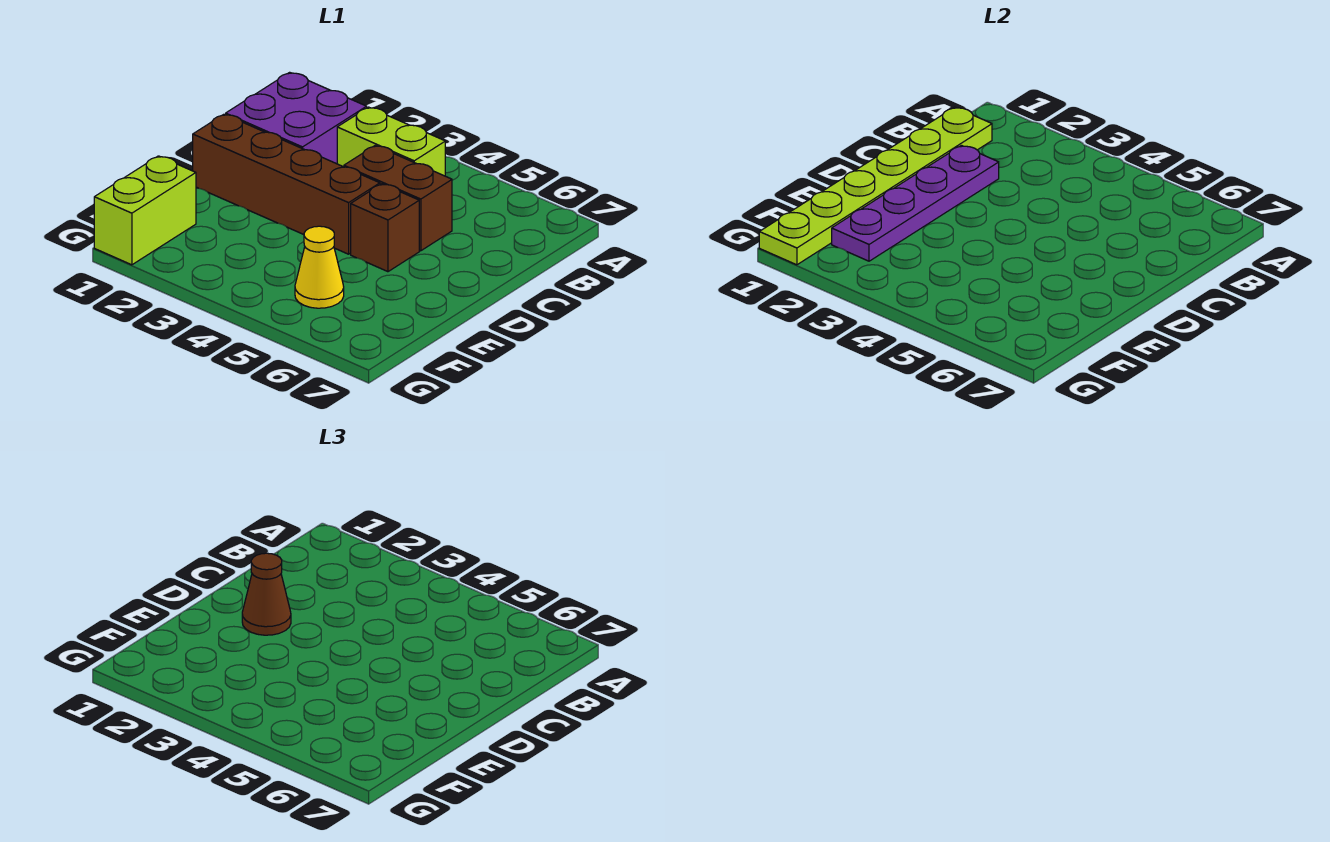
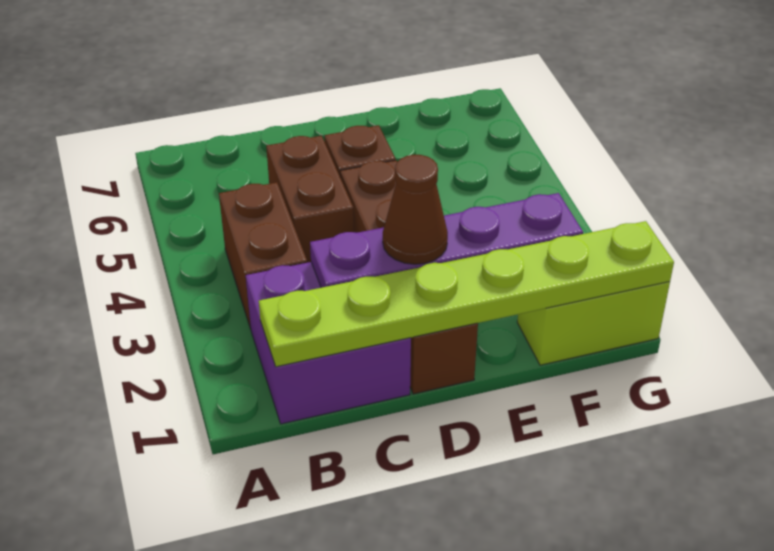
lime brick B3:B4 level 1 -> brown brick B3:B4 level 1
yellow cone F5 level 1 -> none

